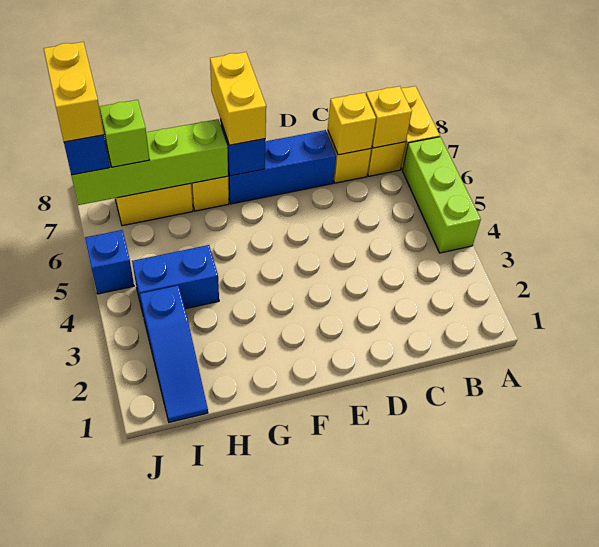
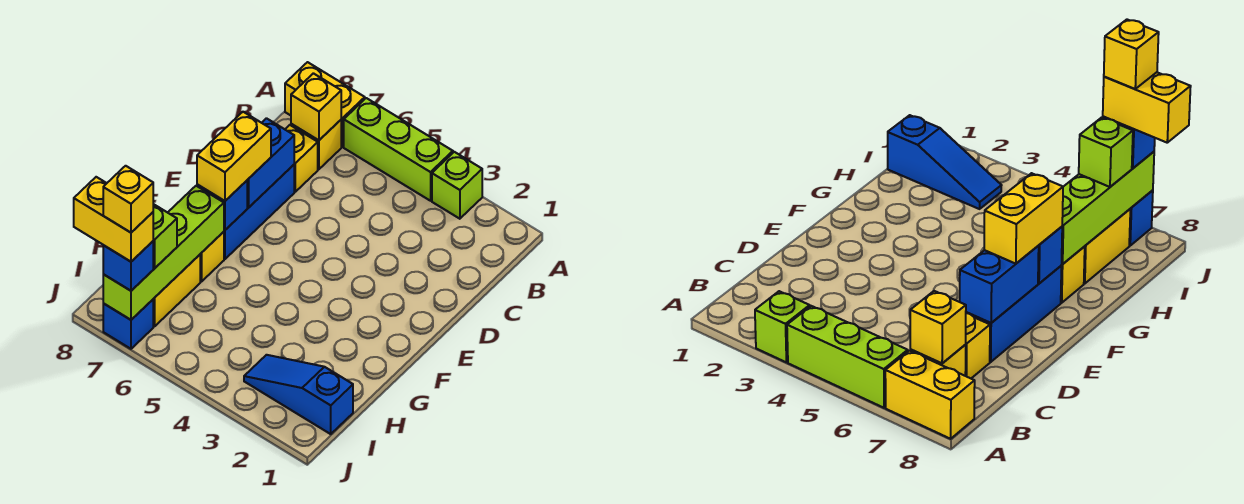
none -> lime brick A3 level 1
yellow brick C7 level 2 -> yellow brick J7 level 5
yellow brick F7:F8 level 3 -> yellow brick E7:F7 level 3
blue brick H4:I4 level 1 -> blue brick D7:E7 level 2
blue slope I1:I3 level 1 top 3 -> blue slope I1:I3 level 1 top 1
blue brick J5 level 1 -> blue brick J7 level 1

